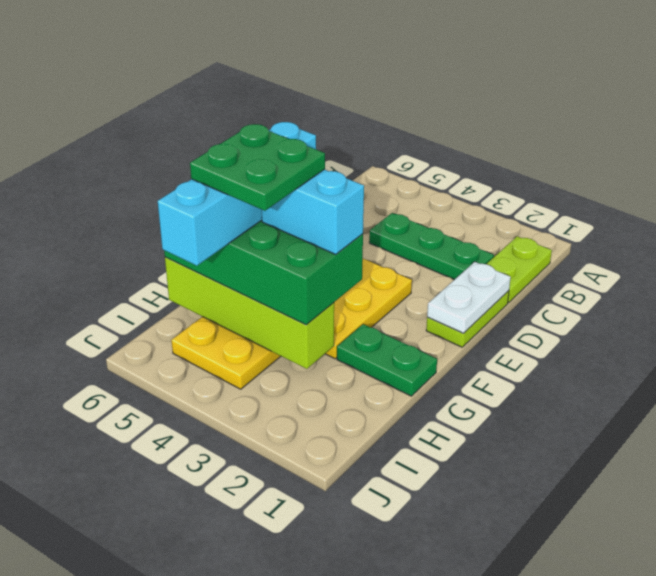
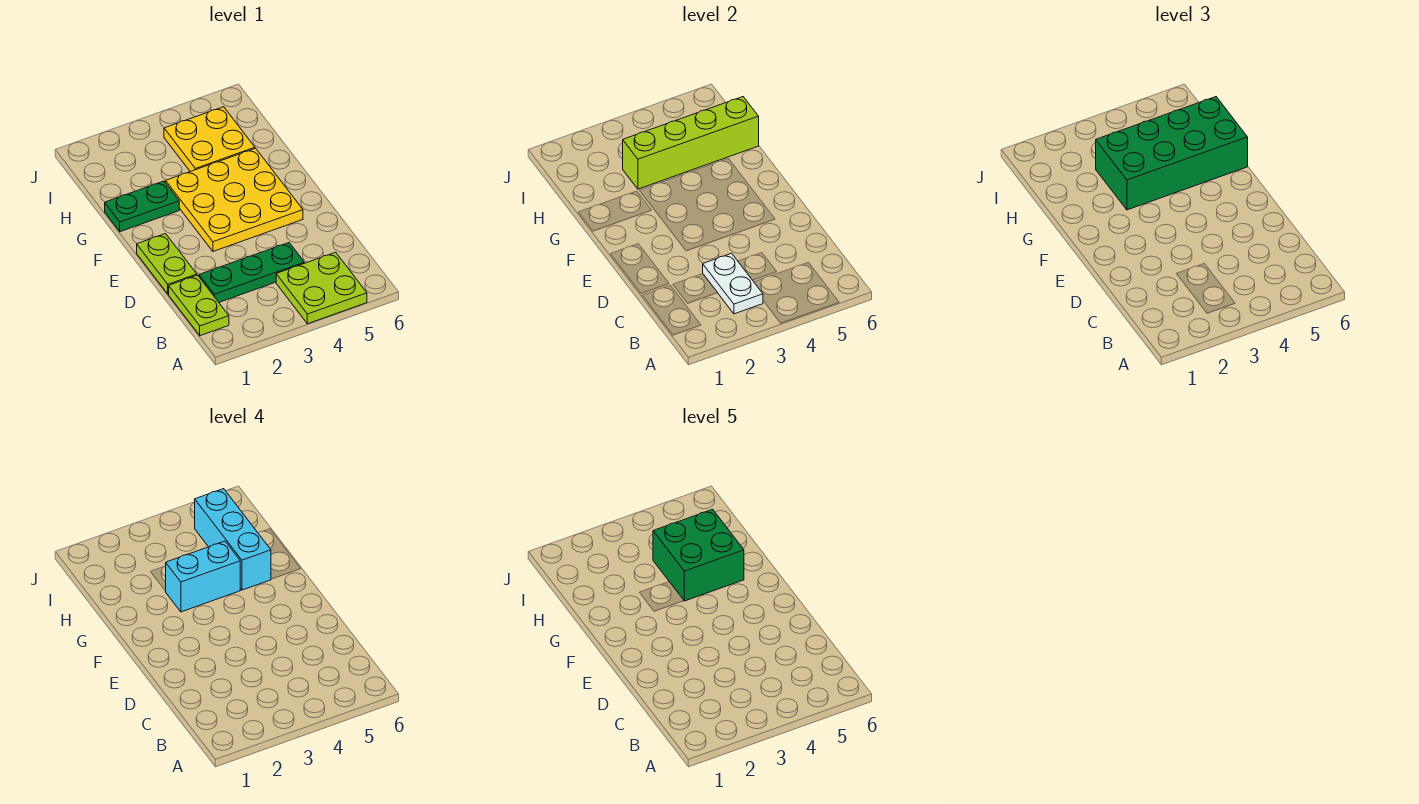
none -> lime plate A4:B5 level 1
white plate D1:E1 level 2 -> white plate B3:C3 level 2
cyan brick F5:I5 level 4 -> cyan brick G5:I5 level 4
green plate G4:H5 level 5 -> green brick G4:H5 level 5

